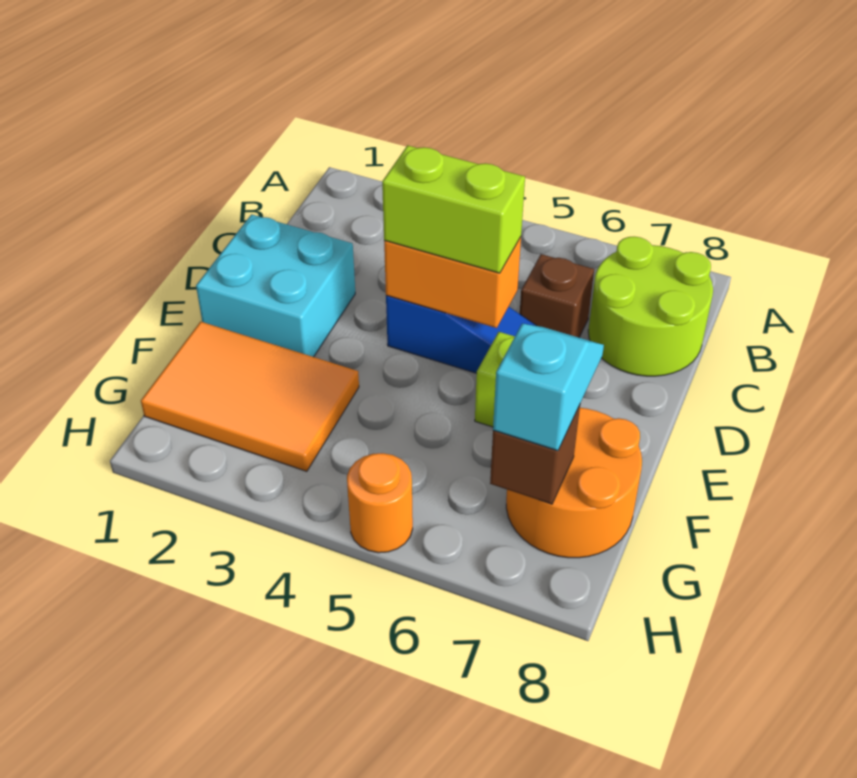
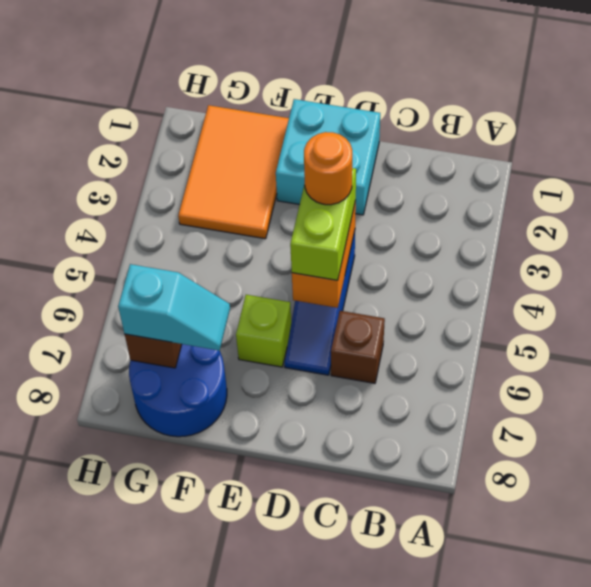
lime round brick B7:C8 level 1 -> none
orange round brick F7:G8 level 1 -> blue round brick F7:G8 level 1
orange round brick H5 level 1 -> orange round brick D4 level 4

